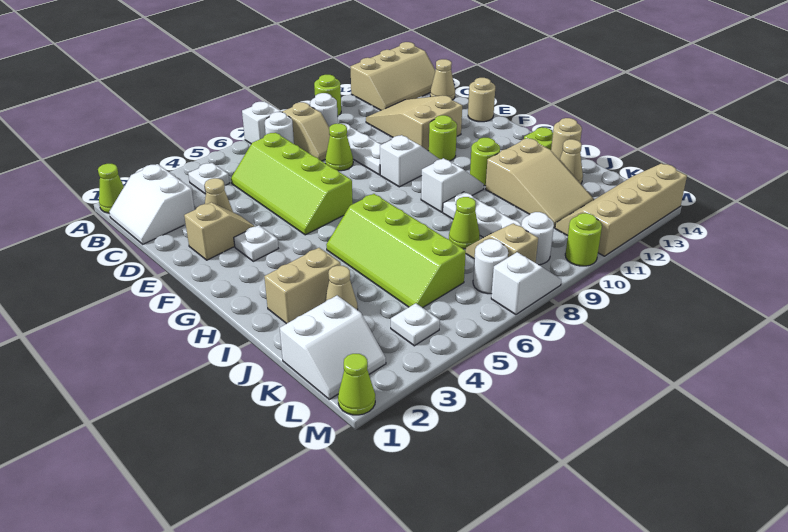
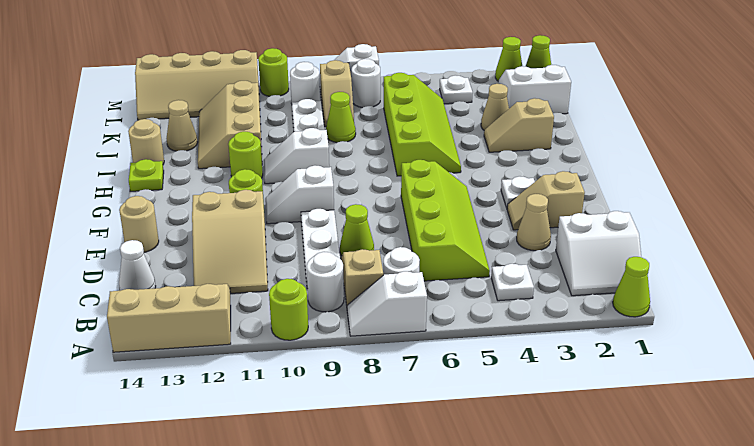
white slope B1:C2 level 1 top 2 -> white slope B1:C2 level 1 top C
tan cone C14 level 1 -> white cone C14 level 1
tan brick I2:I3 level 1 -> tan slope I2:I3 level 1 top 2
tan slope I11:K12 level 1 top I -> tan slope I11:K12 level 1 top 11
none -> lime cone M2 level 1

